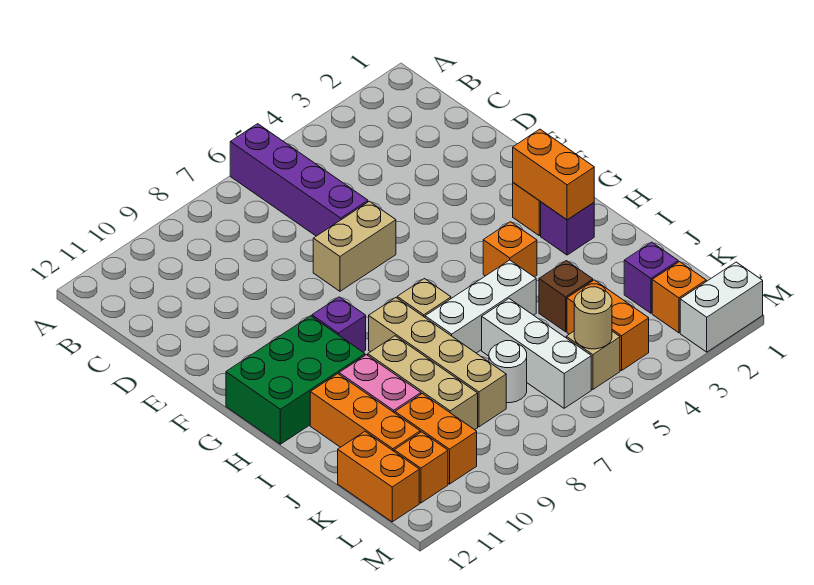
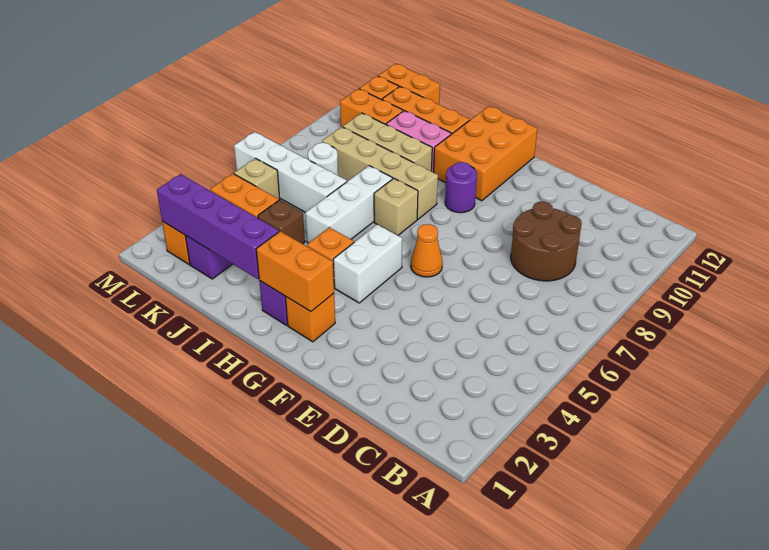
purple brick A6:D6 level 1 -> purple brick I2:L2 level 2
none -> brown round brick C8:D9 level 1
tan brick E6:E7 level 1 -> none
none -> orange cone F6 level 1
purple brick G9 level 1 -> purple round brick G9 level 1
green brick G10:H12 level 1 -> orange brick G10:H12 level 1
white brick J6:L6 level 1 -> white brick J6:M6 level 1
tan round brick L5 level 2 -> none
white brick M1:M2 level 1 -> white brick G4:G5 level 1

